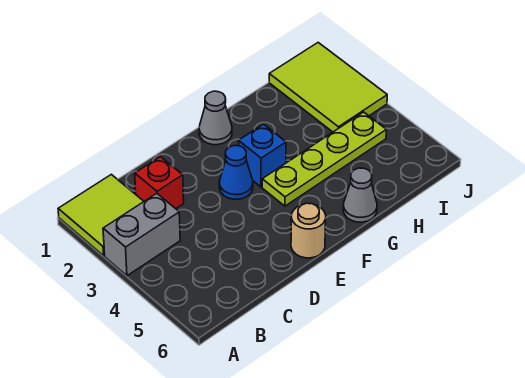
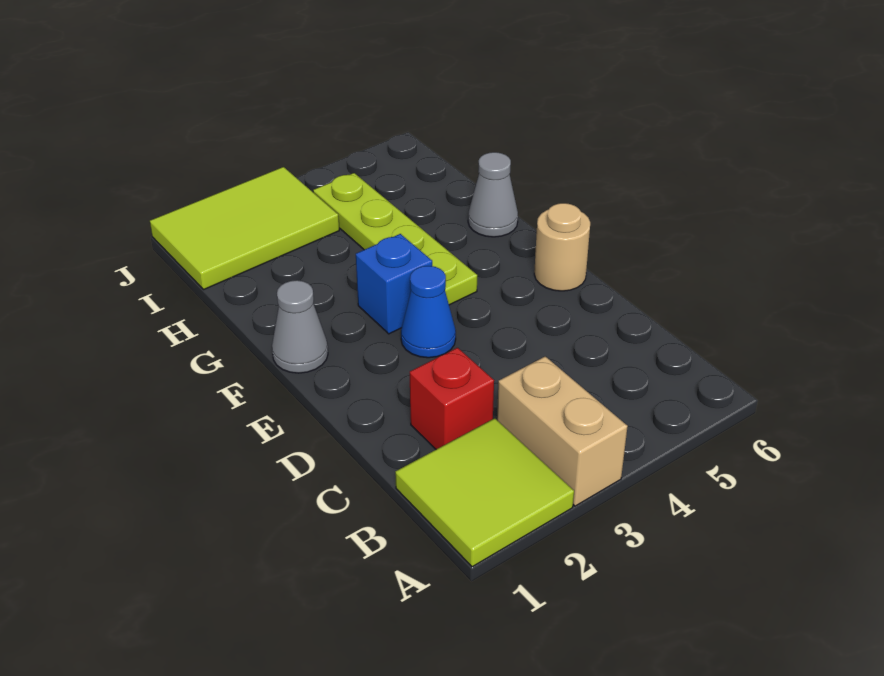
grey brick A3:B3 level 1 -> tan brick A3:B3 level 1

